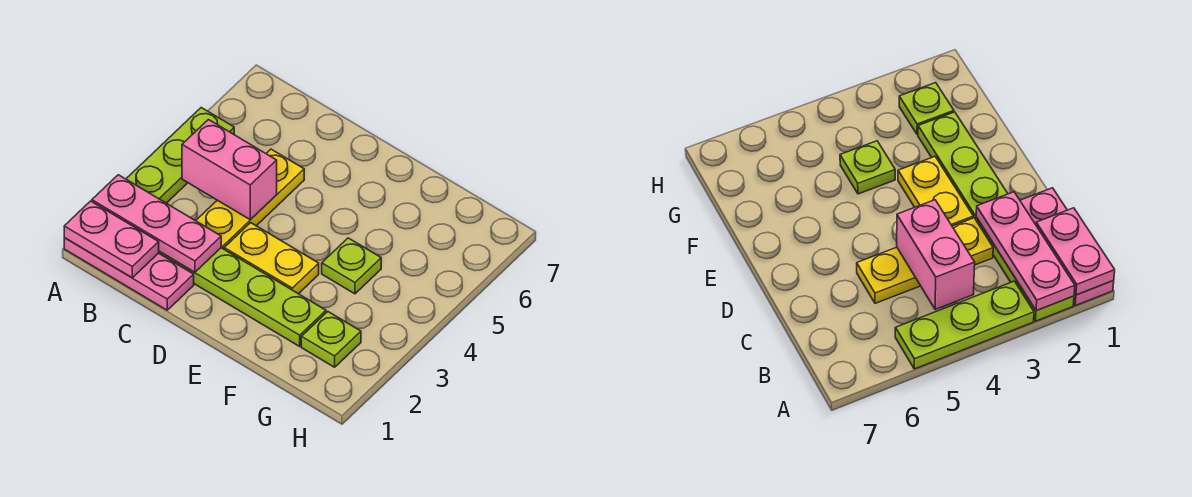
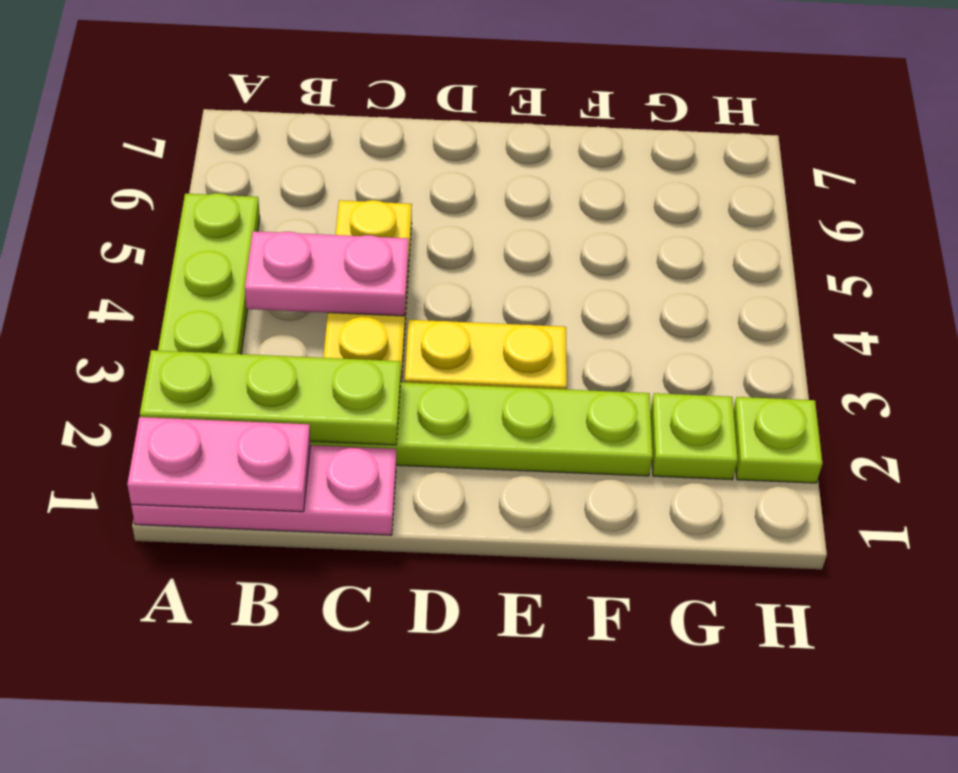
pink plate A2:C2 level 2 -> lime plate A2:C2 level 2
pink brick B4:C4 level 2 -> pink plate B4:C4 level 2
lime plate F4 level 1 -> lime plate H2 level 1

